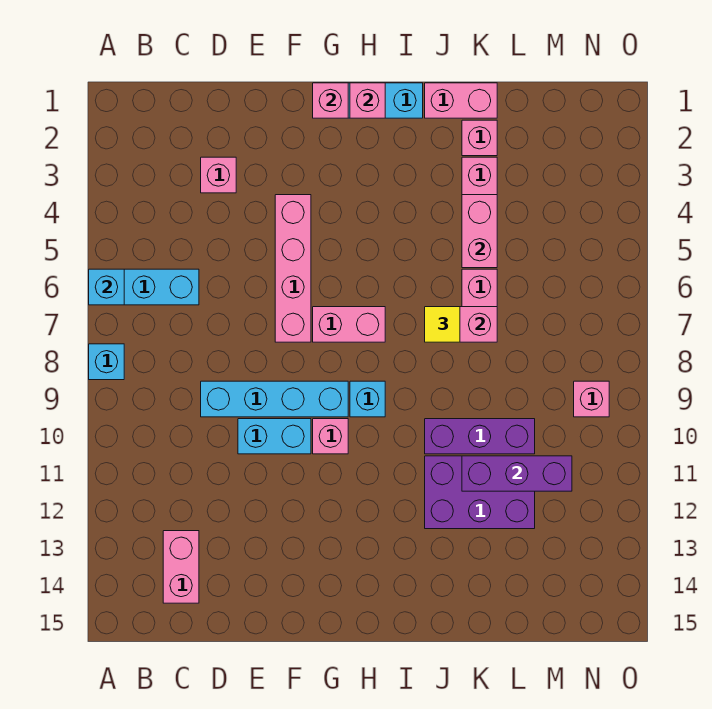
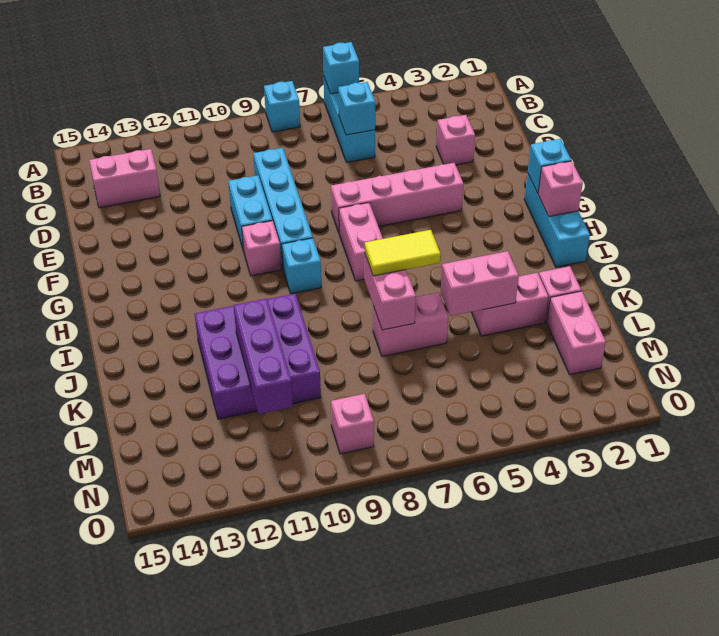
none -> cyan brick C6 level 2
pink brick G1 level 2 -> cyan brick G1 level 2
pink brick J1:K1 level 1 -> pink brick L2:M2 level 1
yellow tile J7 level 3 -> yellow tile J6:J7 level 3

